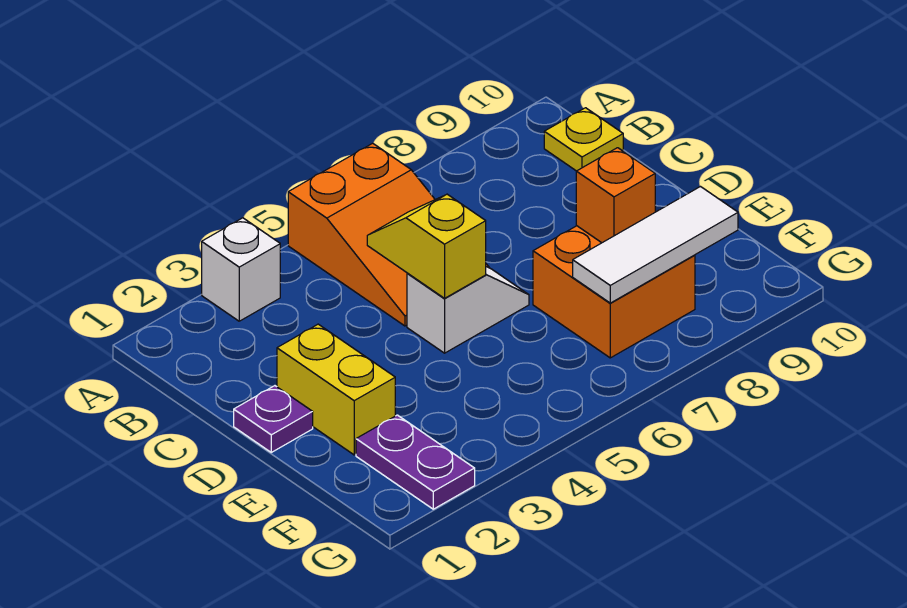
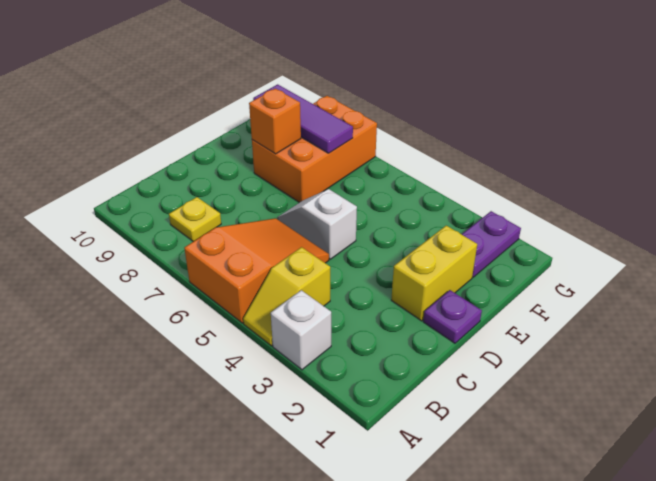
yellow plate B10 level 1 -> yellow plate B8 level 1
yellow slope C5:D5 level 2 top D -> yellow slope A4:B4 level 1 top B
orange brick E7:F8 level 1 -> orange brick E7:G8 level 1
white tile F7:F9 level 2 -> purple tile F7:F9 level 2

